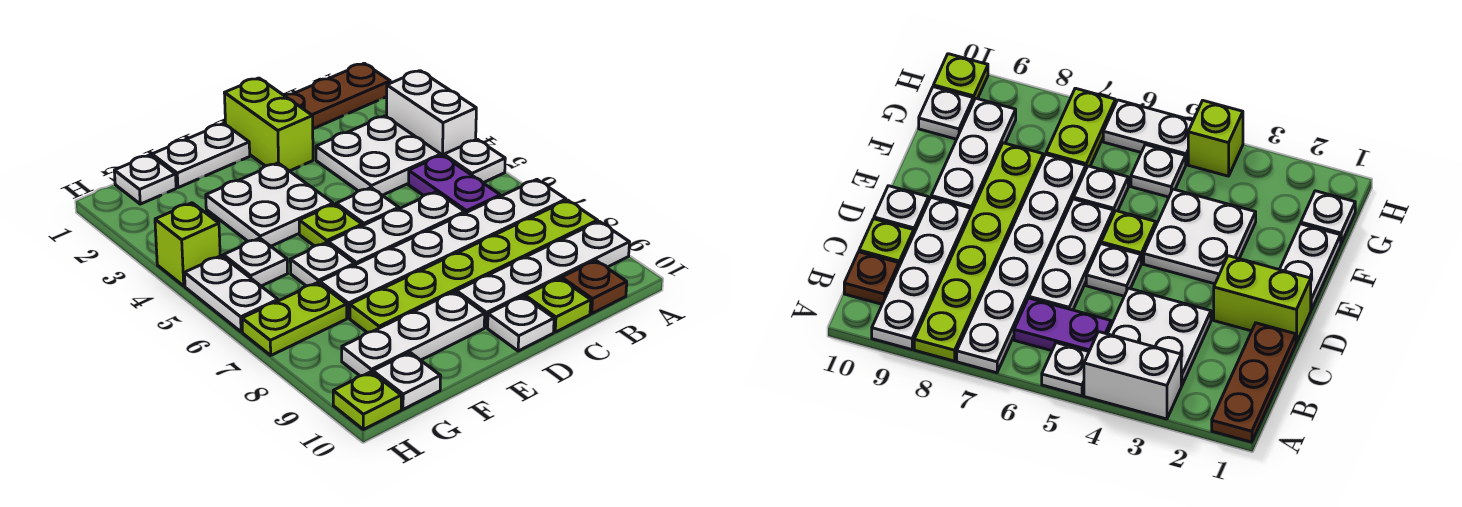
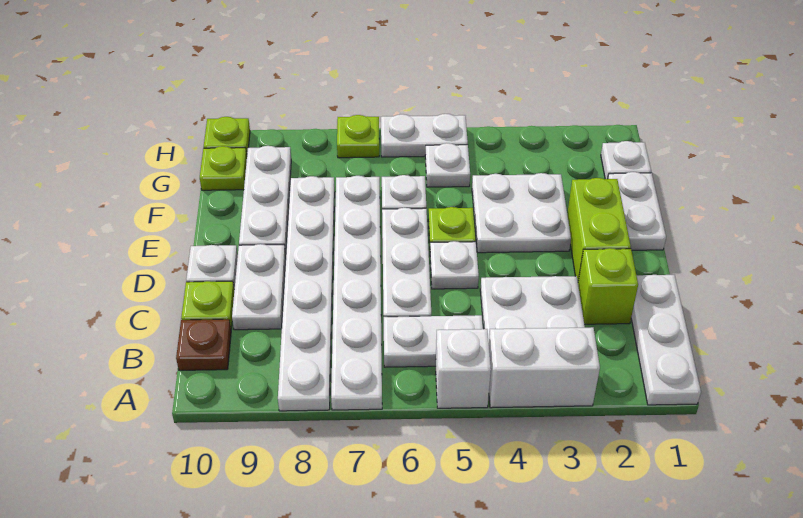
brown plate A1:C1 level 1 -> white plate A1:C1 level 1
white plate A5 level 1 -> white brick A5 level 1
lime plate A8:F8 level 1 -> white plate A8:F8 level 1
white plate A9:D9 level 1 -> white plate C9:D9 level 1
purple plate B5:B6 level 1 -> white plate B5:B6 level 1
lime brick D1:D2 level 1 -> lime brick D2:E2 level 1
lime plate G7:H7 level 1 -> lime plate H7 level 1
white plate G10 level 1 -> lime plate G10 level 1
lime brick H4 level 1 -> lime brick C2 level 1

